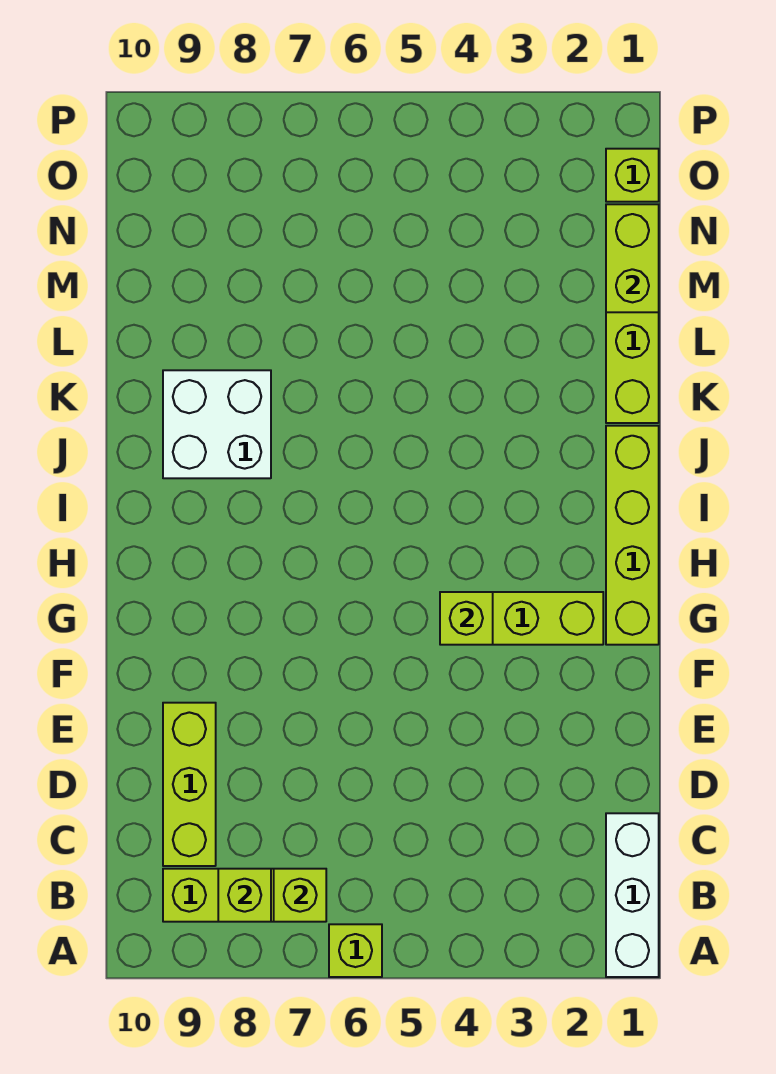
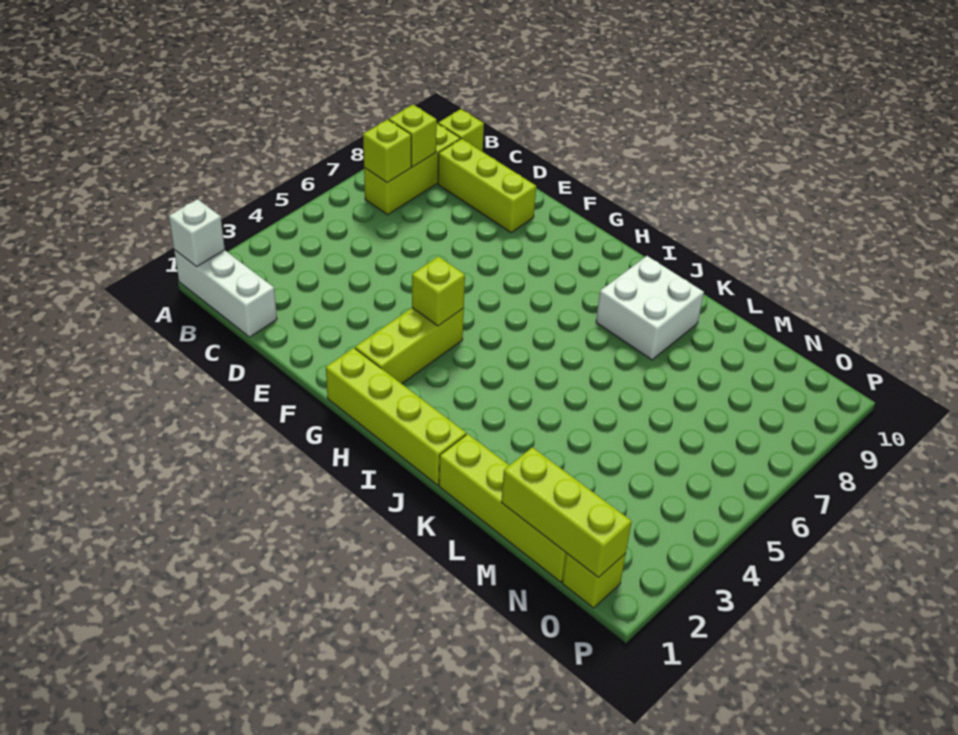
none -> white brick A1 level 2
lime brick A6 level 1 -> lime brick B10 level 1
lime brick M1:N1 level 2 -> lime brick M1:O1 level 2

